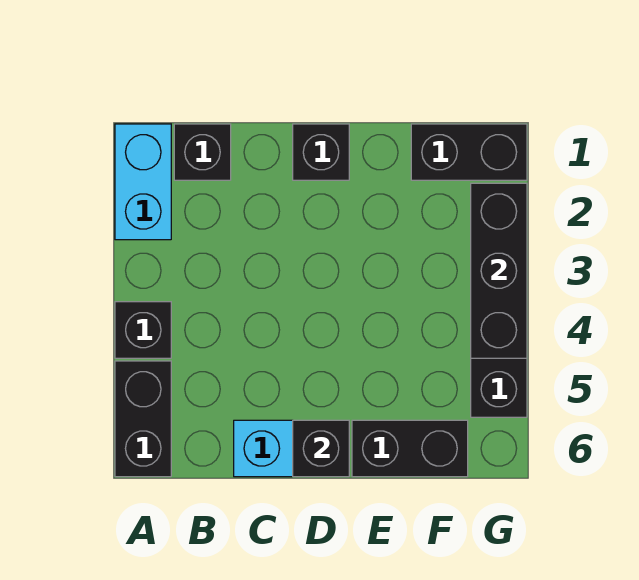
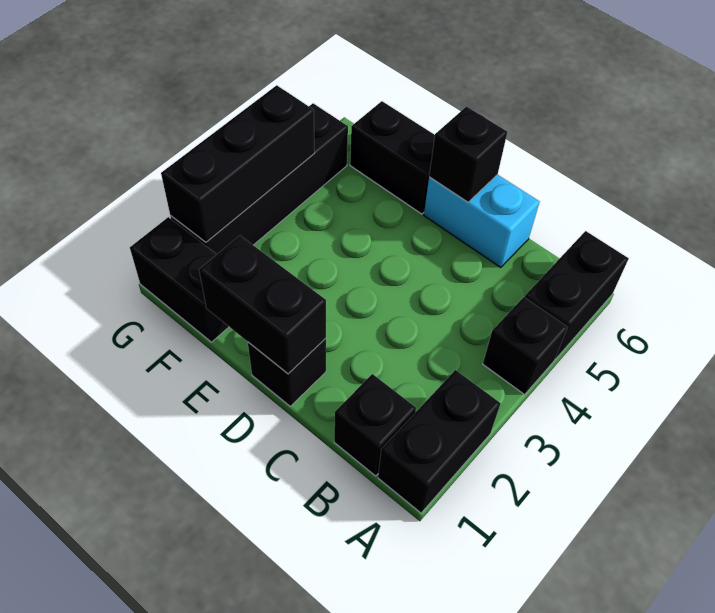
cyan brick A1:A2 level 1 -> black brick A1:A2 level 1
none -> black brick D1:E1 level 2

